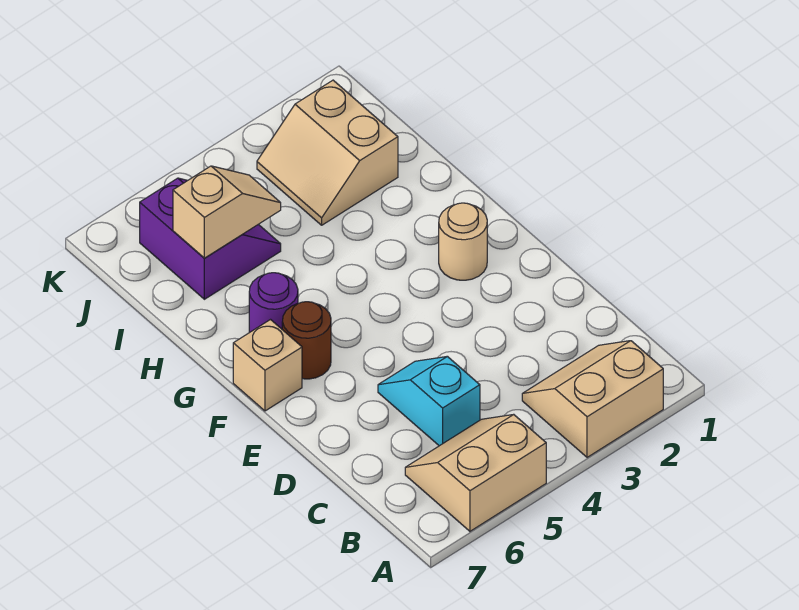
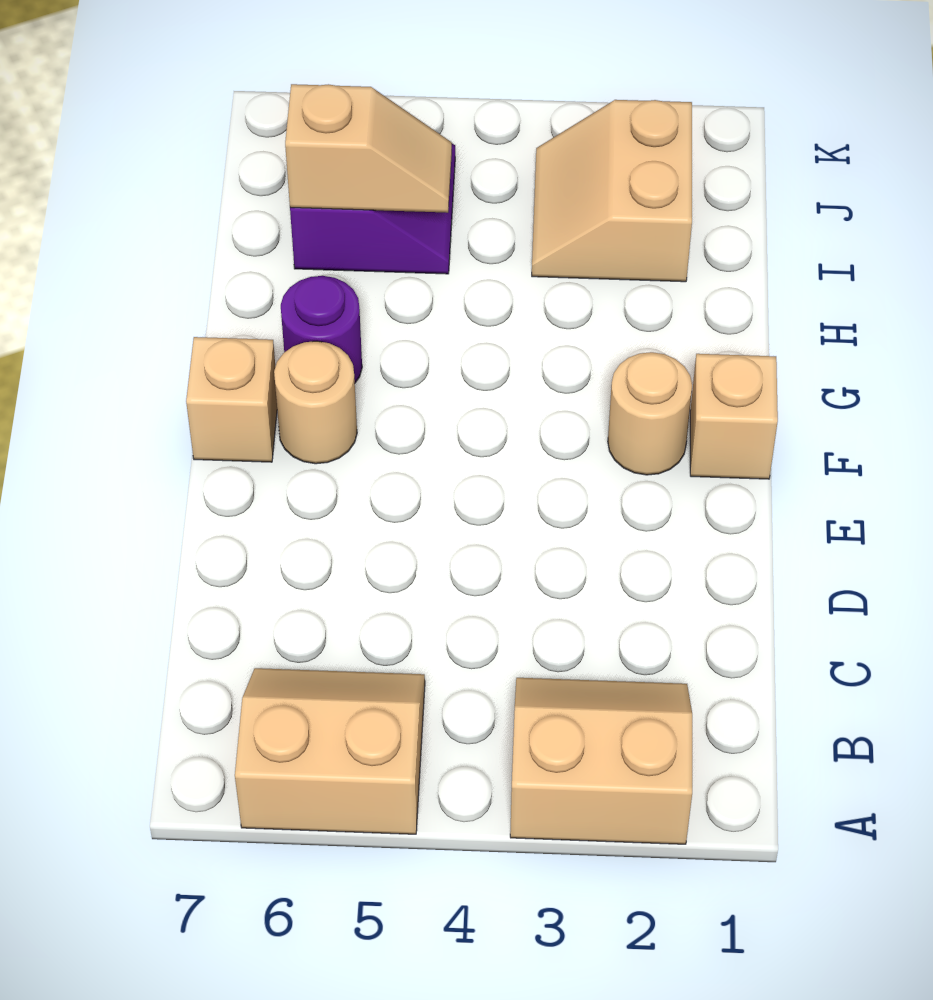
cyan slope C5:D5 level 1 top C -> none
none -> tan brick F1 level 1
brown round brick F6 level 1 -> tan round brick F6 level 1

